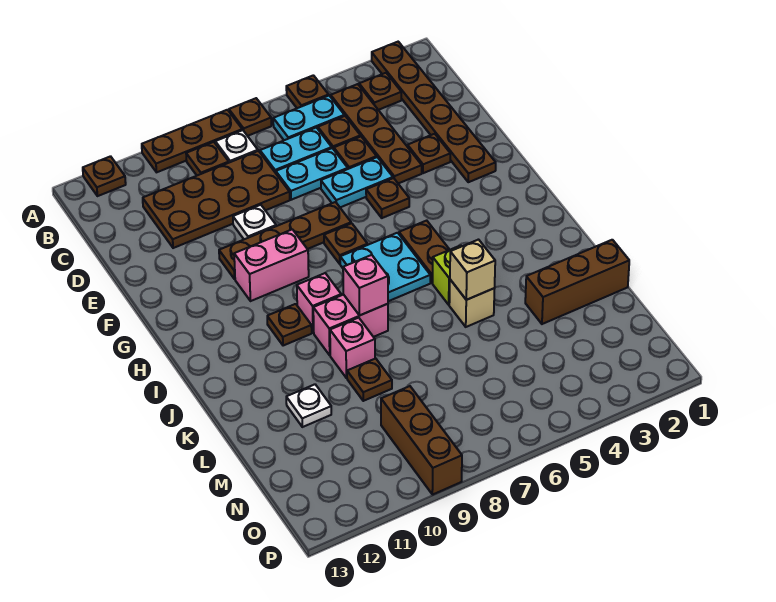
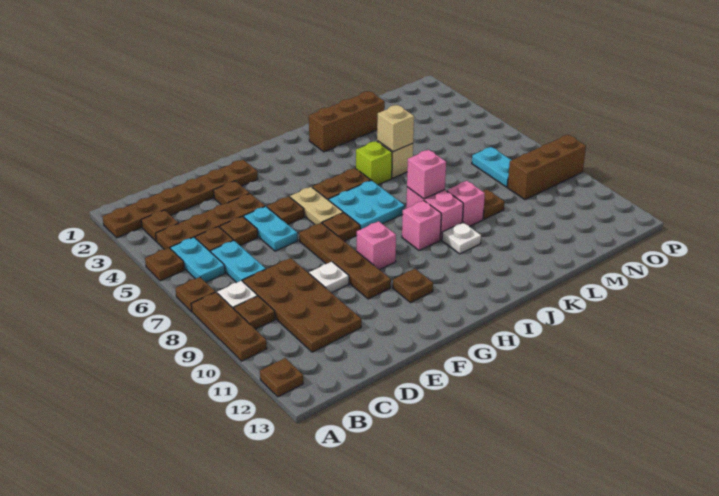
cyan plate D6:D7 level 1 -> cyan plate N7:N8 level 1
none -> tan plate G5:G6 level 1
pink brick G9:G10 level 1 -> pink brick G9 level 1
brown plate I10 level 1 -> brown plate G11 level 1
brown brick L1:L3 level 1 -> brown brick J2:L2 level 1
white plate L11 level 1 -> white plate J10 level 1

